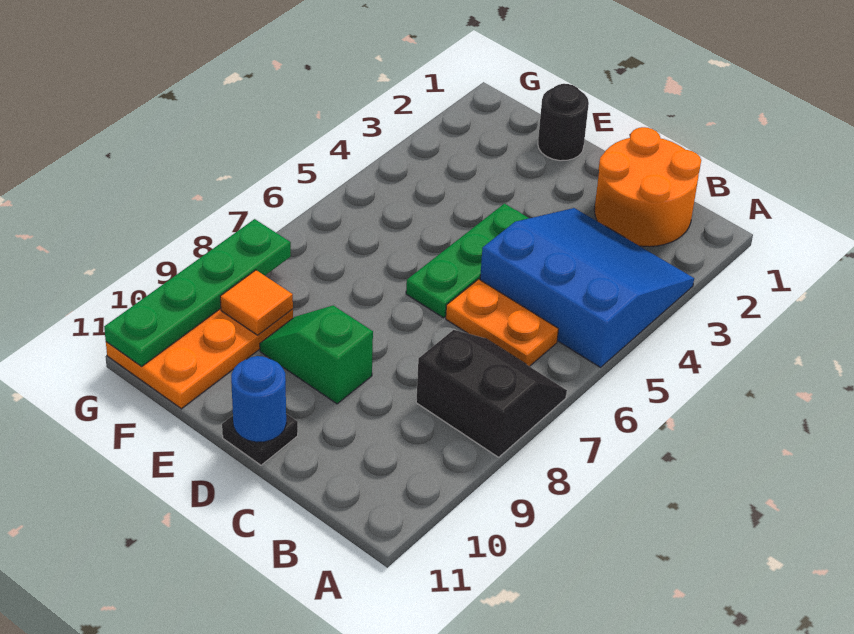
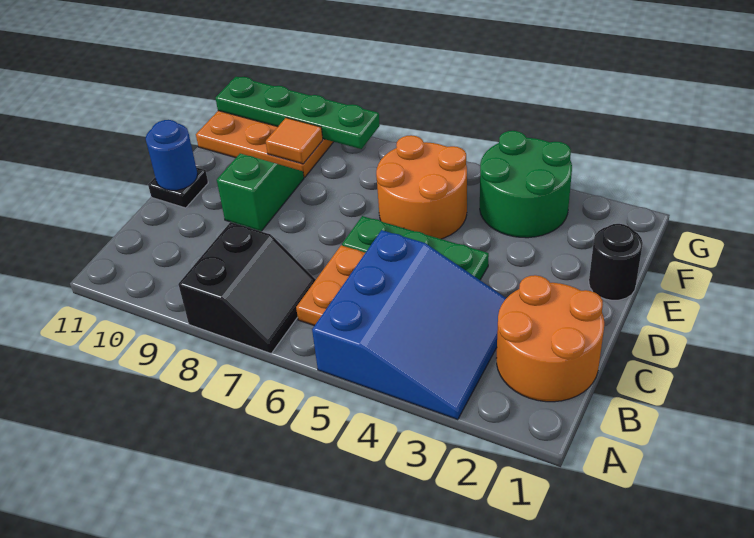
none -> orange round brick E5:F6 level 1
none -> green round brick F3:G4 level 1

